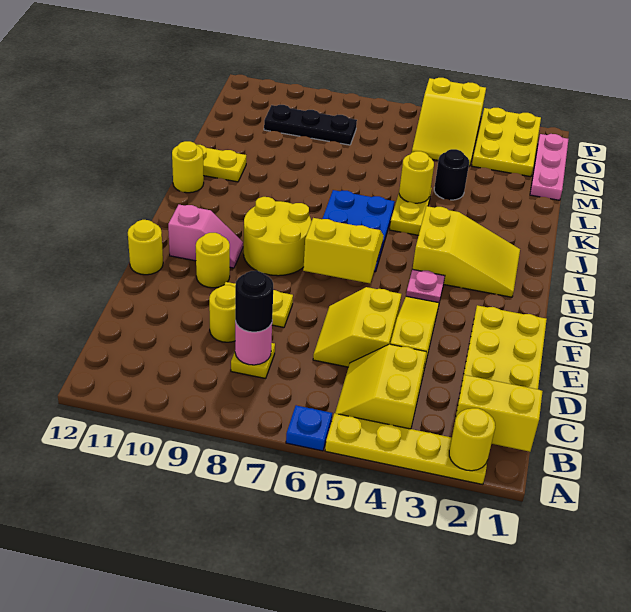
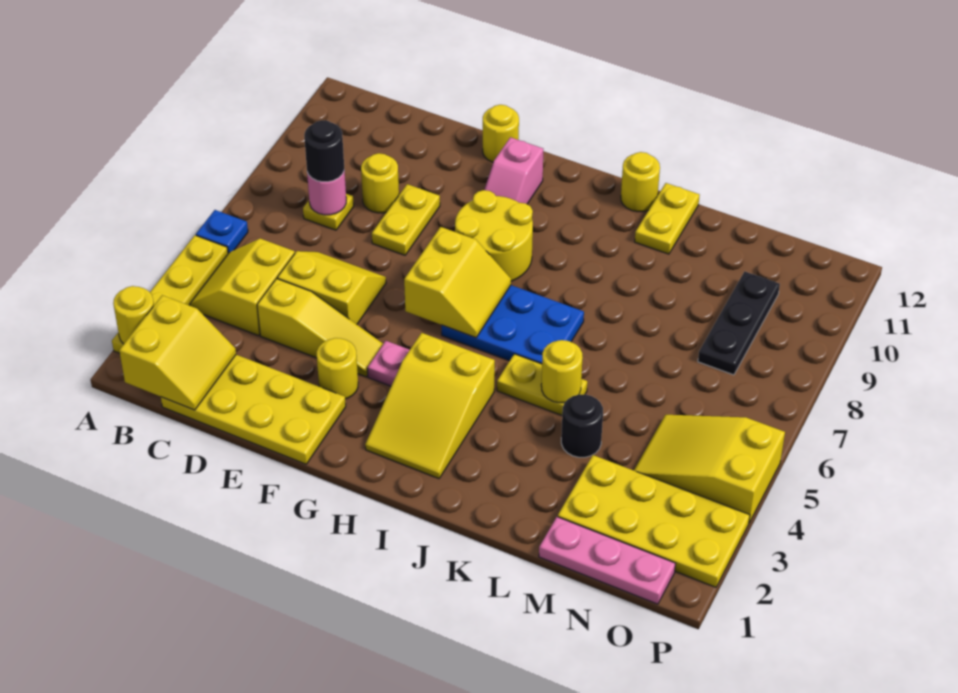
yellow slope B4:C5 level 1 top 4 -> yellow slope B4:C5 level 1 top C
yellow round brick F10 level 1 -> yellow round brick F3 level 1
yellow plate N2:P3 level 1 -> yellow plate M2:P3 level 1

